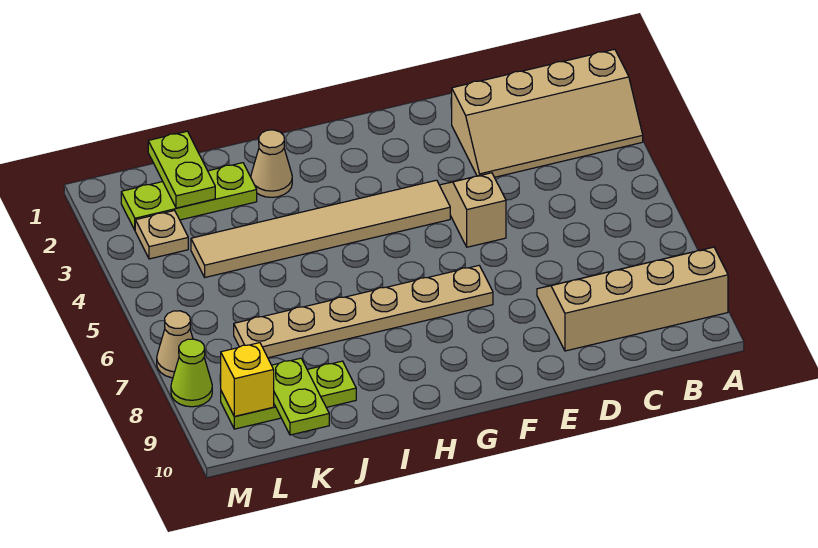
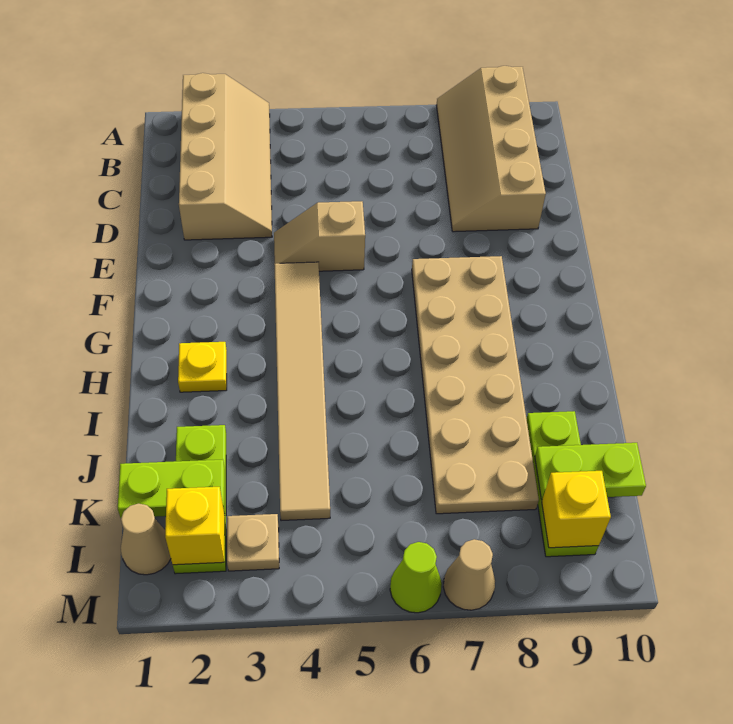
tan plate F7:K7 level 1 -> tan plate F7:K8 level 1
none -> yellow plate H2 level 1
tan cone I2 level 1 -> tan cone L1 level 1
none -> yellow brick L2 level 2
lime cone M8 level 1 -> lime cone M6 level 1

